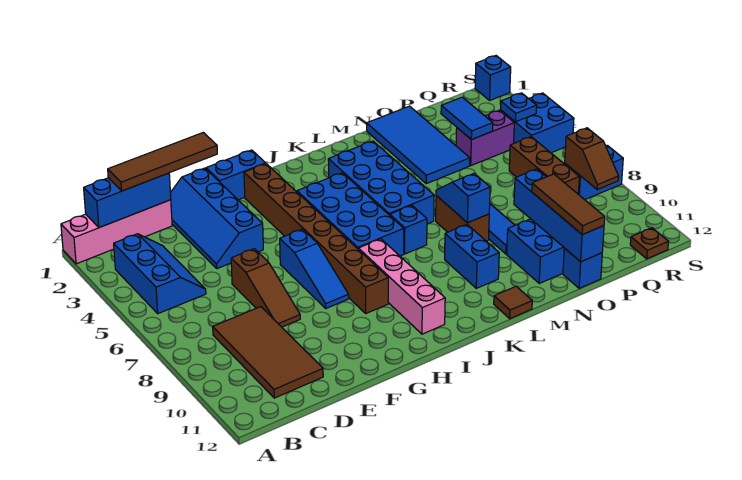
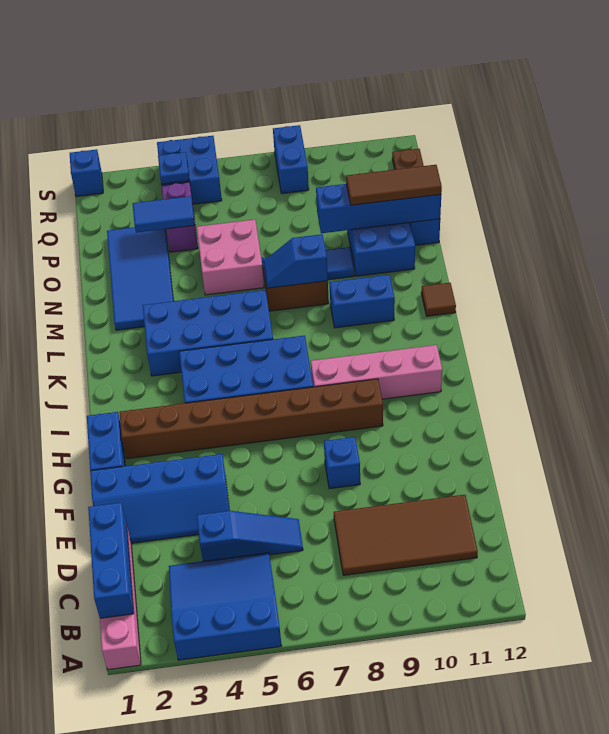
blue slope B3:C5 level 1 top B -> blue slope A3:C5 level 1 top A
brown tile C1:F1 level 3 -> none
brown slope E6:E8 level 1 top 6 -> none
blue slope G6:G8 level 1 top 6 -> blue slope D4:D6 level 1 top 4
blue brick K7 level 1 -> blue brick F8 level 1
blue tile N1:O4 level 1 -> blue tile M2:P3 level 1
none -> pink brick N5:O6 level 1
brown brick Q6:Q8 level 1 -> none
brown slope R8:R9 level 2 top 8 -> none

